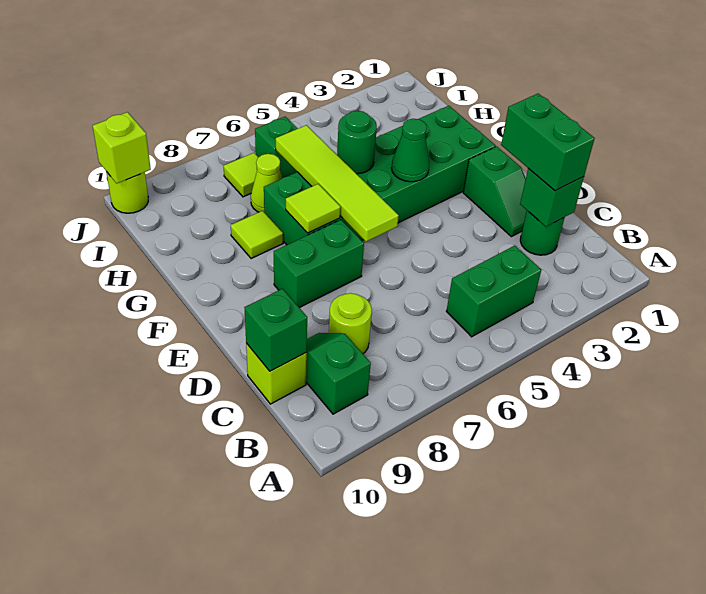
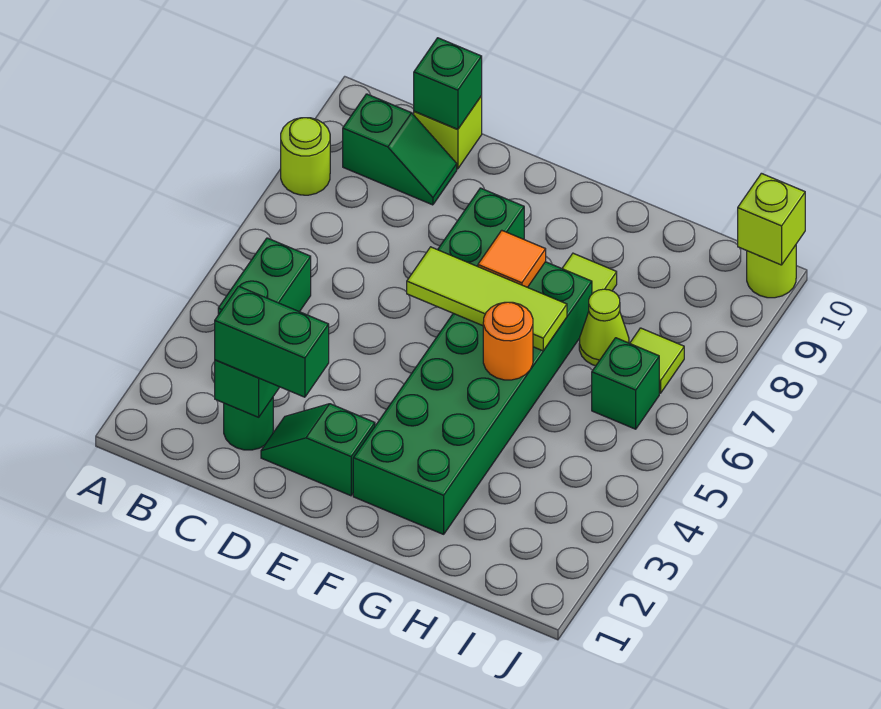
lime round brick C8 level 1 -> lime round brick A8 level 1
lime tile E6:H6 level 2 -> lime tile E6:G6 level 2
green cone F4 level 2 -> none
lime tile F7 level 2 -> orange tile F7 level 2
green round brick G5 level 2 -> orange round brick G5 level 2

